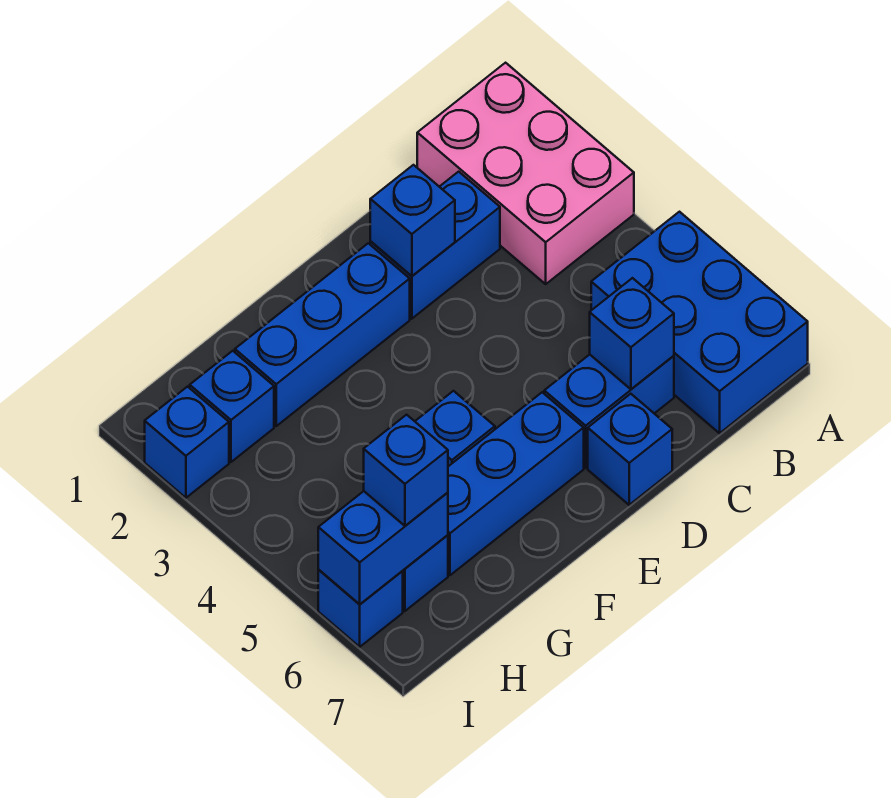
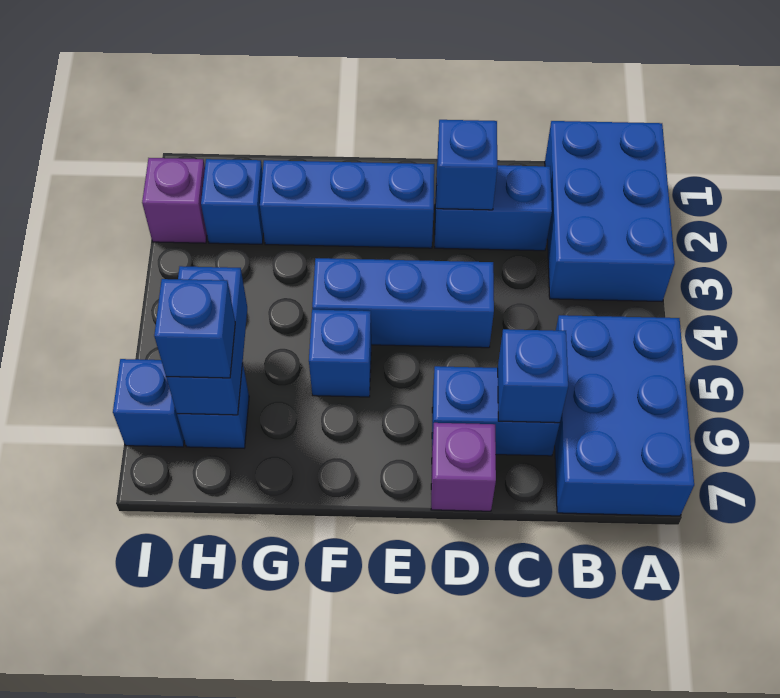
pink brick A1:B3 level 1 -> blue brick A1:B3 level 1
blue brick D7 level 1 -> purple brick D7 level 1
blue brick E6:G6 level 1 -> blue brick D4:F4 level 1
blue brick H6:I6 level 2 -> blue brick H5:H6 level 2
blue brick I2 level 1 -> purple brick I2 level 1

